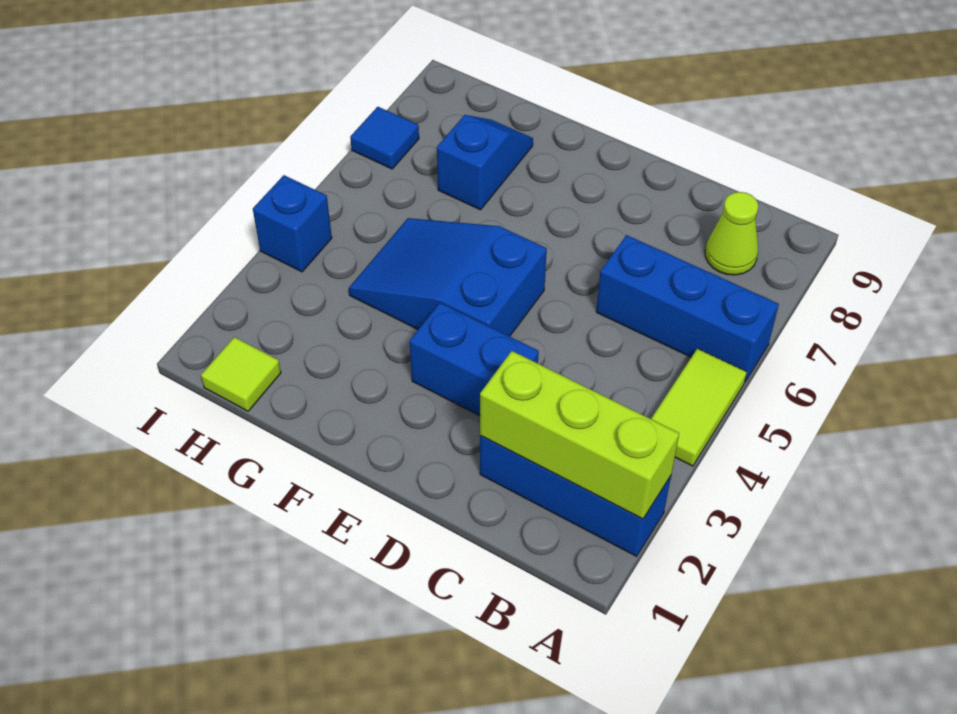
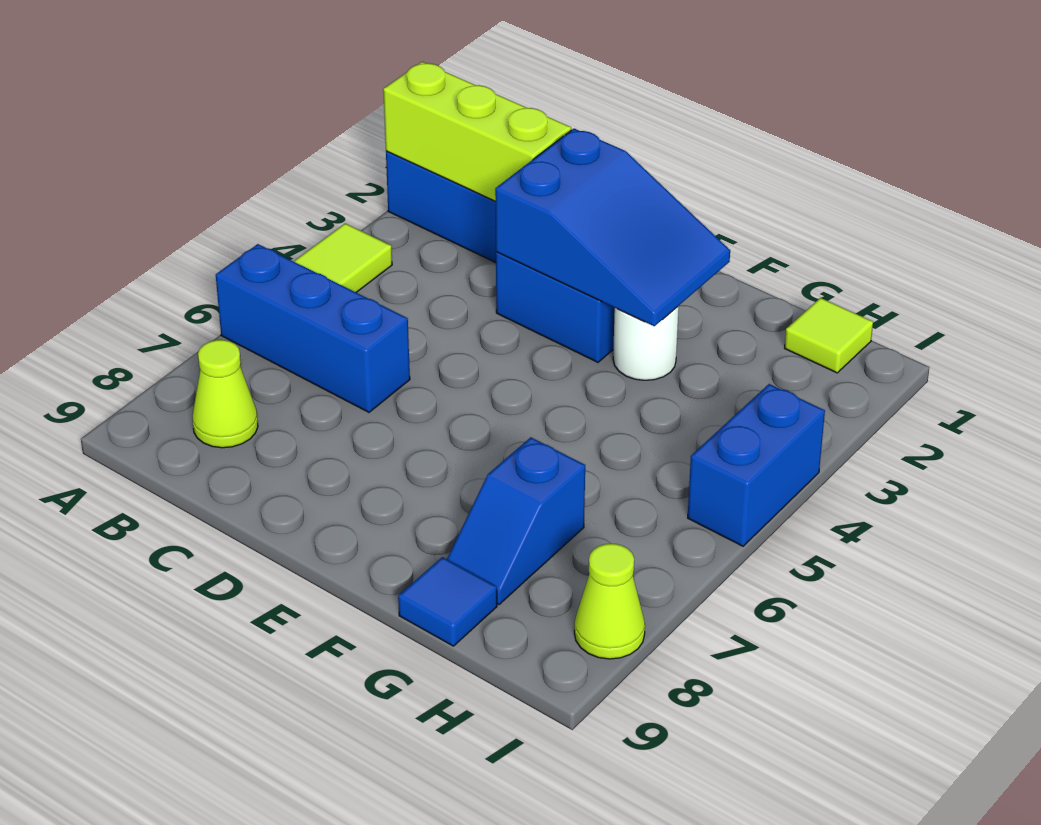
blue slope E4:G5 level 1 top E -> blue slope D2:F3 level 2 top D
none -> white round brick F3 level 1
blue brick I4 level 1 -> blue brick I4:I5 level 1
blue tile I7 level 1 -> blue tile G9 level 1
none -> lime cone I8 level 1

